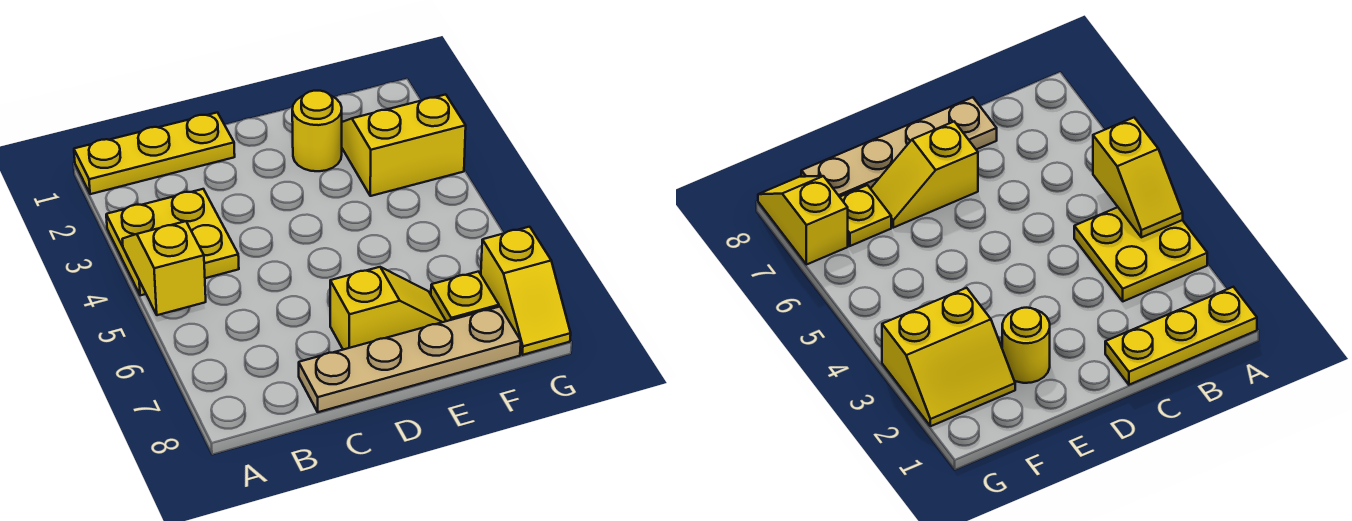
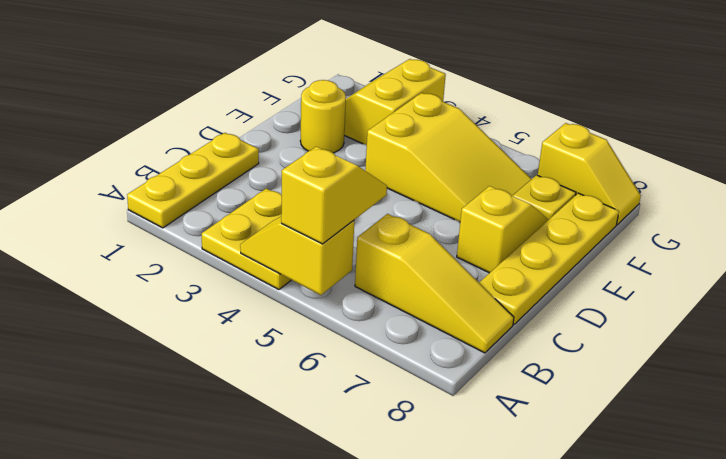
none -> yellow slope A5:B5 level 3 top A
none -> yellow slope B6:B8 level 1 top 6
tan plate C8:F8 level 1 -> yellow plate C8:F8 level 1
none -> yellow slope E4:F6 level 1 top 4

